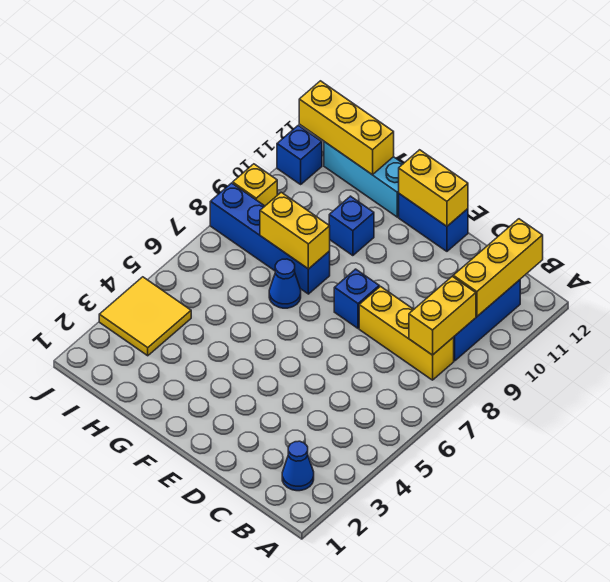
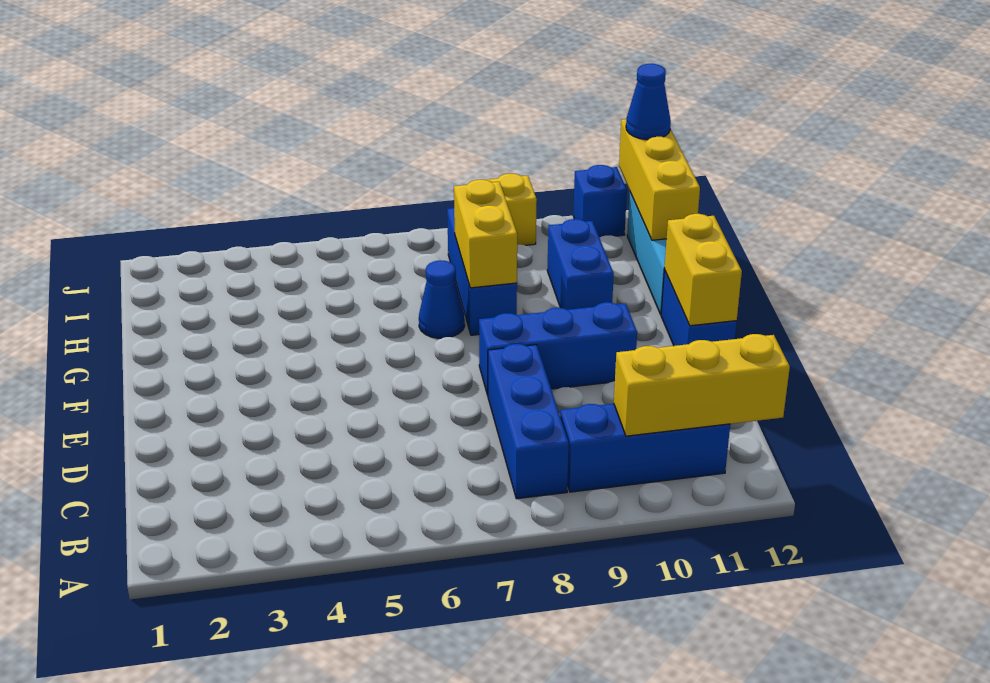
blue cone B2 level 1 -> blue cone J12 level 3
yellow brick B8:D8 level 1 -> blue brick B8:D8 level 1
yellow brick B8:B9 level 2 -> none
blue brick E8 level 1 -> blue brick E8:E10 level 1
blue brick G8:J8 level 1 -> blue brick G8:I8 level 1
blue brick G10 level 1 -> blue brick G10:H10 level 1
yellow tile I3:J4 level 1 -> none

